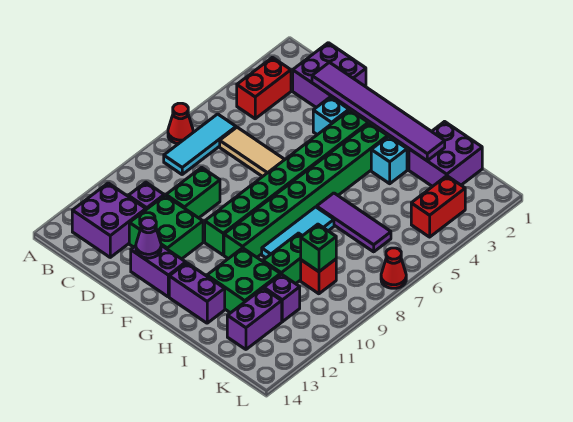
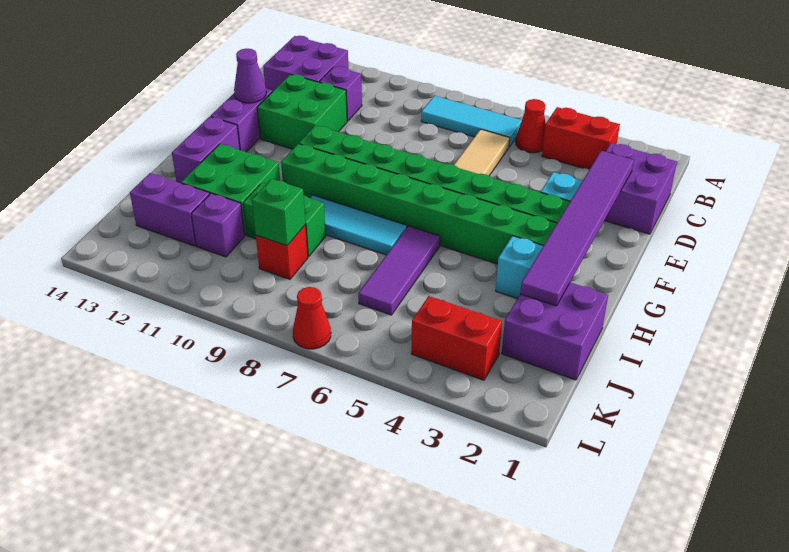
red cone A7 level 1 -> red cone B5 level 1
green brick D9:D10 level 1 -> none

